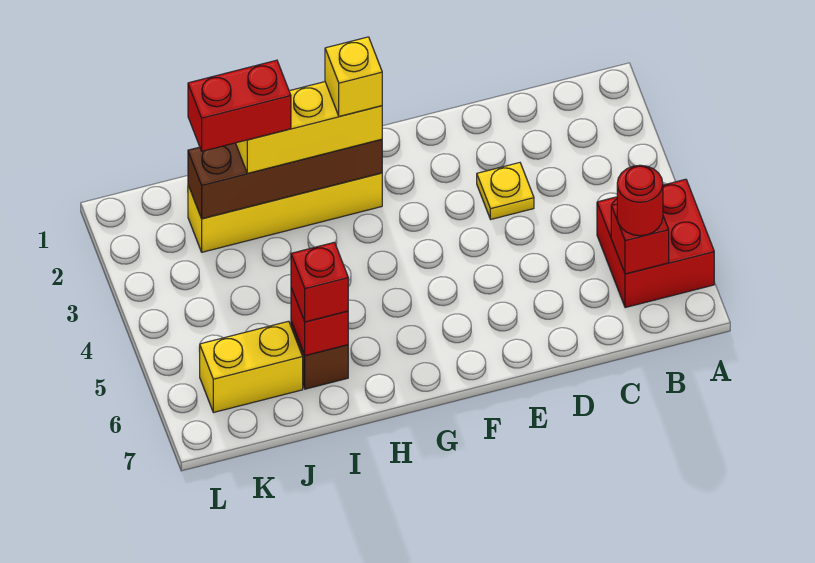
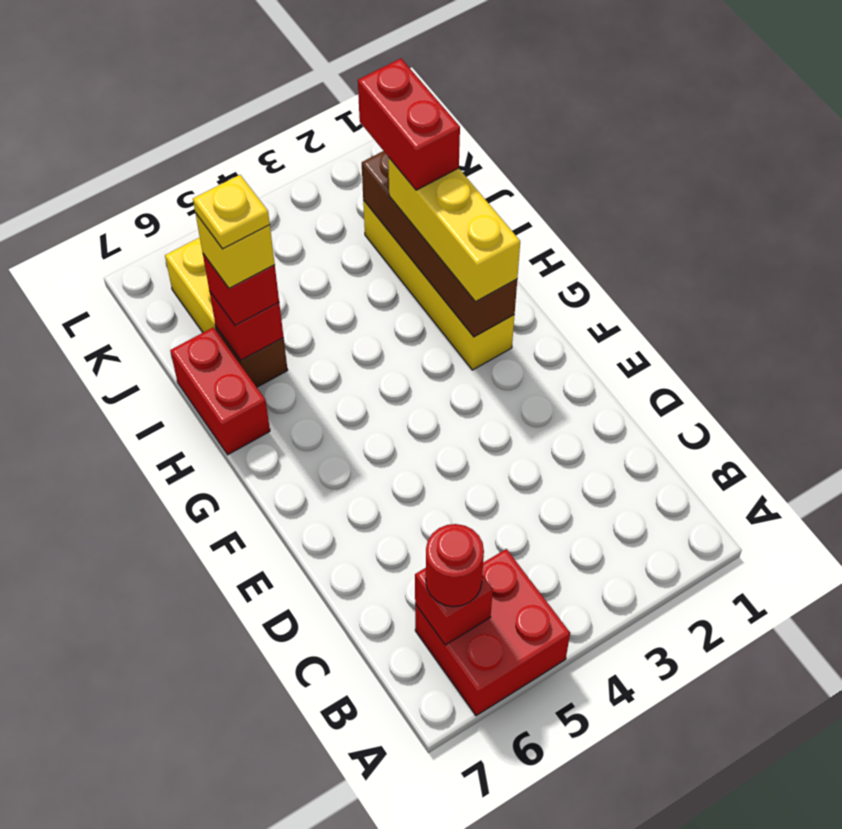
yellow plate D3 level 1 -> yellow plate I6 level 5
yellow brick G2 level 4 -> yellow brick I6 level 4
none -> red brick H7:I7 level 1

